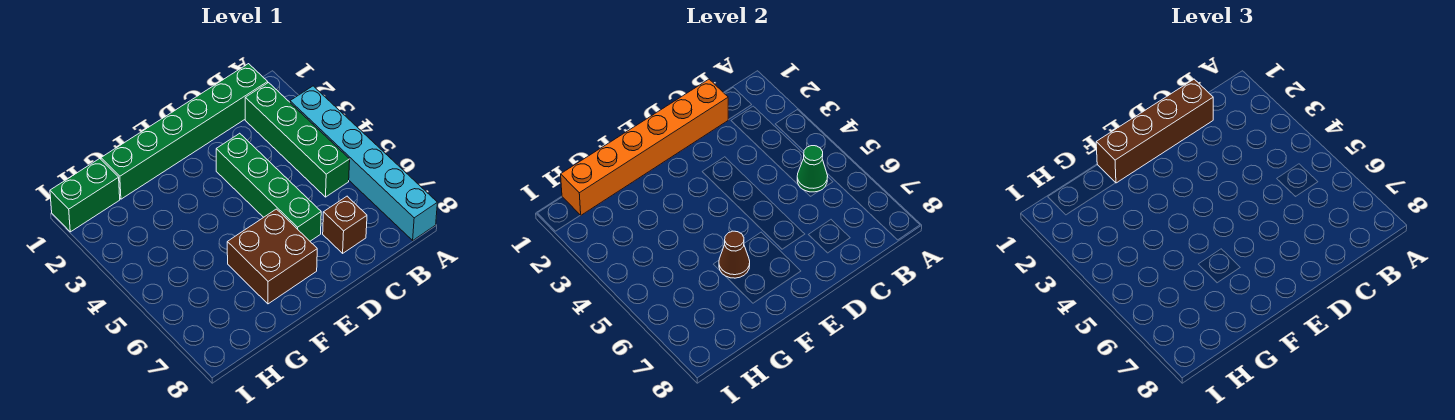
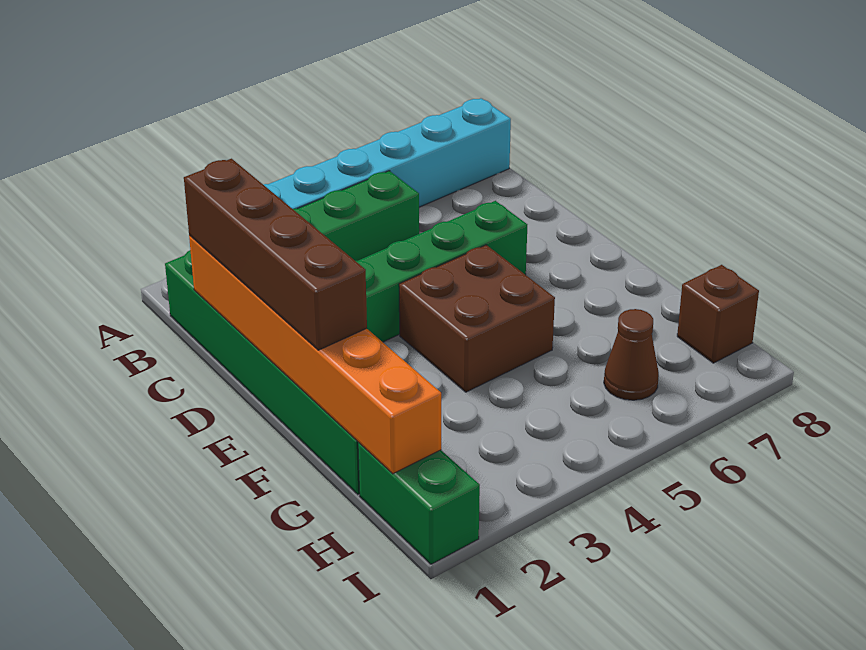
green cone B5 level 2 -> none
brown brick C7 level 1 -> brown brick H8 level 1
brown brick E6:F7 level 1 -> brown brick E4:F5 level 1
brown cone F6 level 2 -> brown cone H6 level 1

